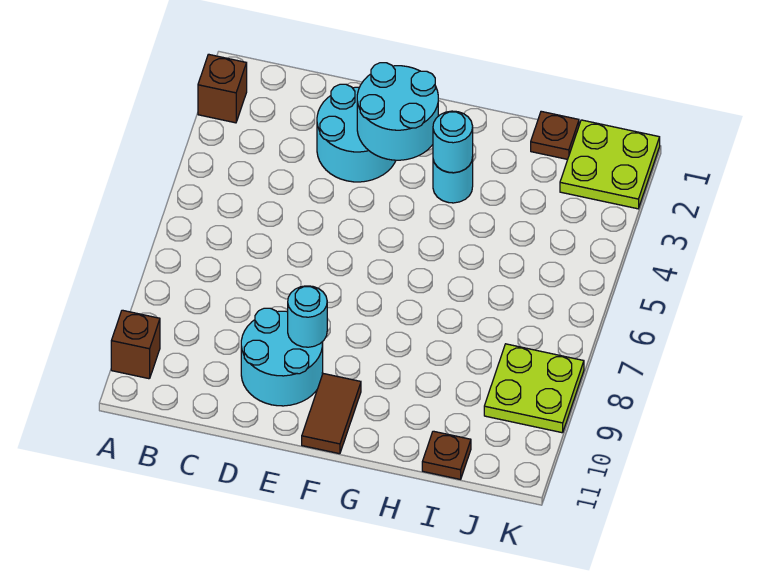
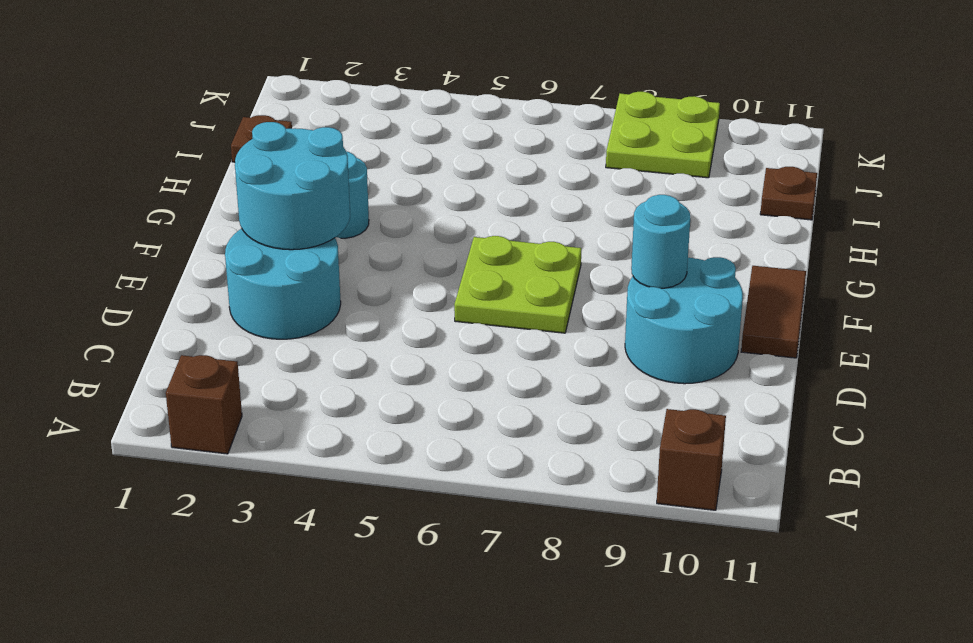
brown tile F10:F11 level 1 -> brown tile E11:F11 level 1
cyan round brick G3 level 2 -> none
lime plate J1:K2 level 1 -> lime plate E6:F7 level 1

